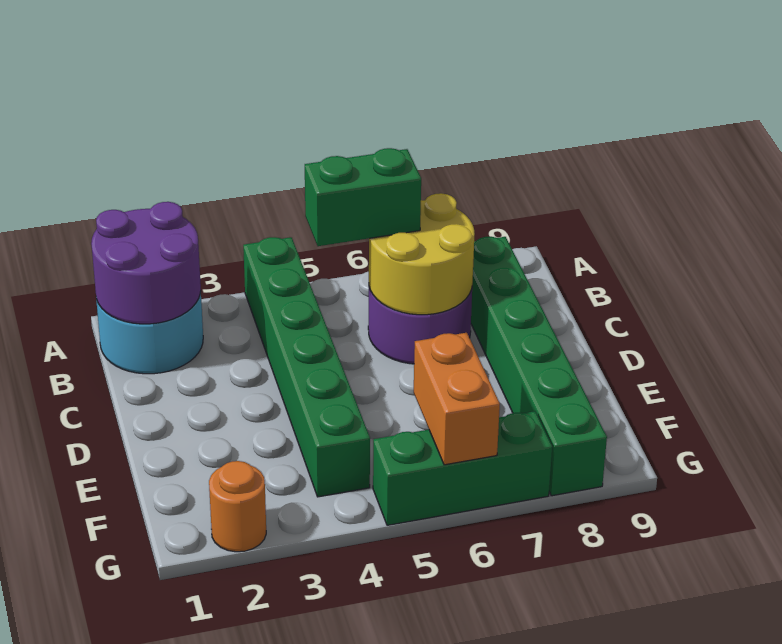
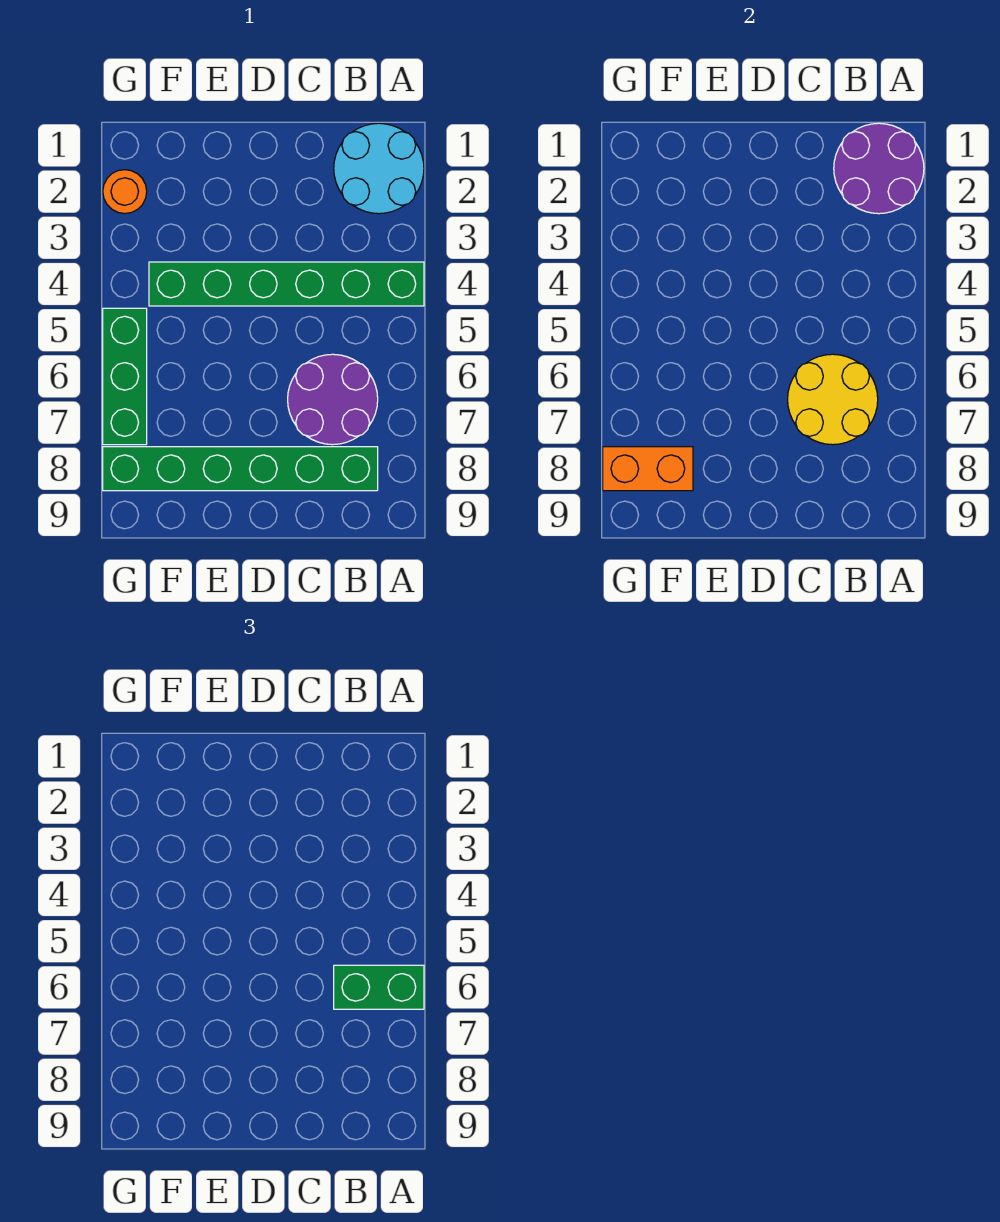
green brick B5:B6 level 3 -> green brick A6:B6 level 3
orange brick F6:G6 level 2 -> orange brick F8:G8 level 2

